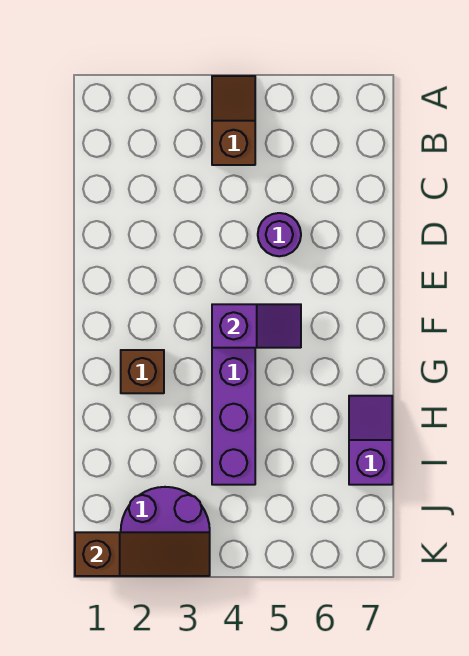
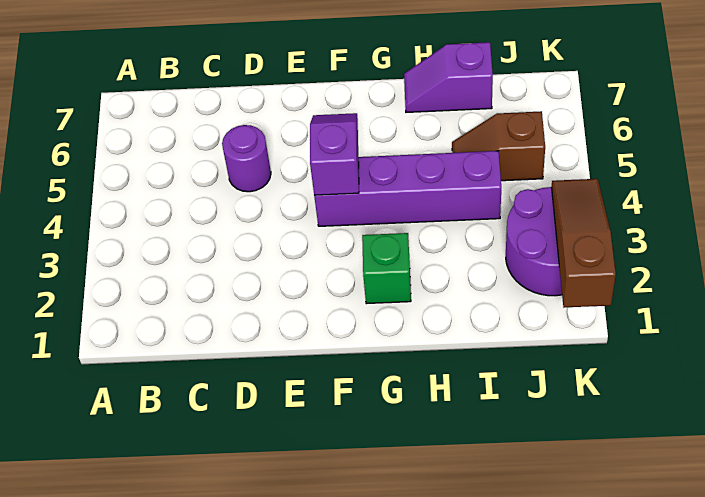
brown slope A4:B4 level 1 top B -> brown slope I5:J5 level 1 top J
brown brick G2 level 1 -> green brick G2 level 1

